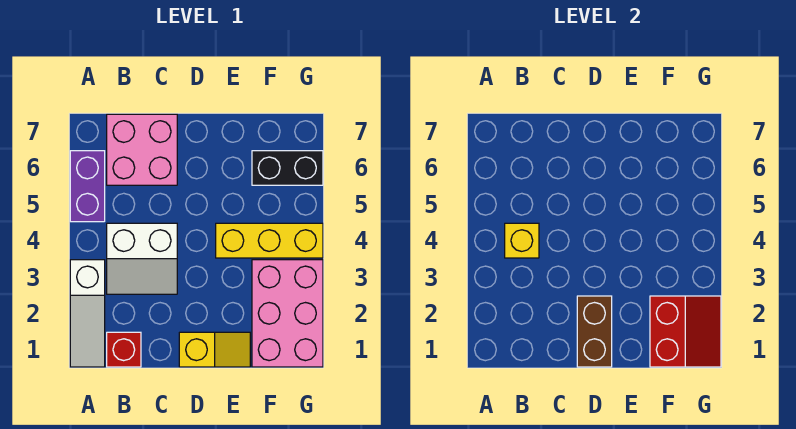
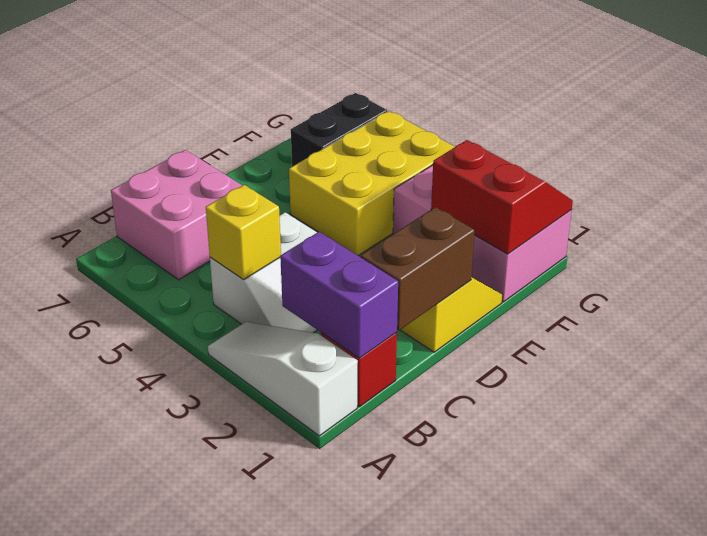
white slope A1:A3 level 1 top 3 -> white slope A1:A3 level 1 top 1
purple brick A5:A6 level 1 -> purple brick B1:B2 level 2
brown brick D1:D2 level 2 -> brown brick C1:D1 level 2
yellow brick E4:G4 level 1 -> yellow brick E4:G5 level 1

